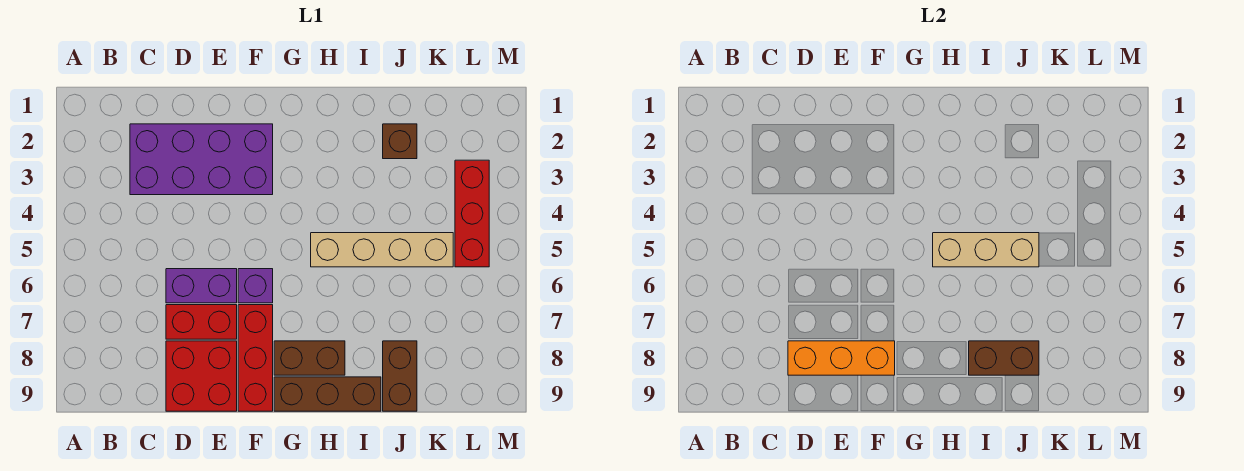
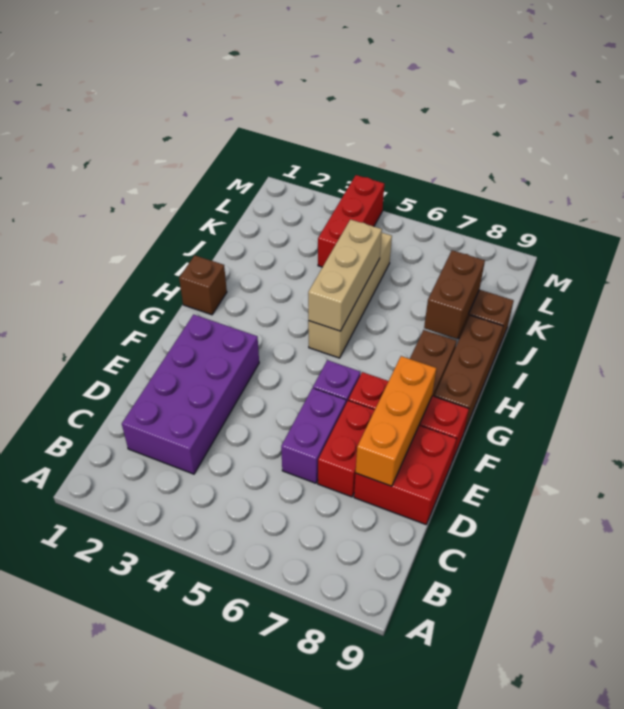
brown brick J2 level 1 -> brown brick H1 level 1
red brick L3:L5 level 1 -> red brick K4:M4 level 1

